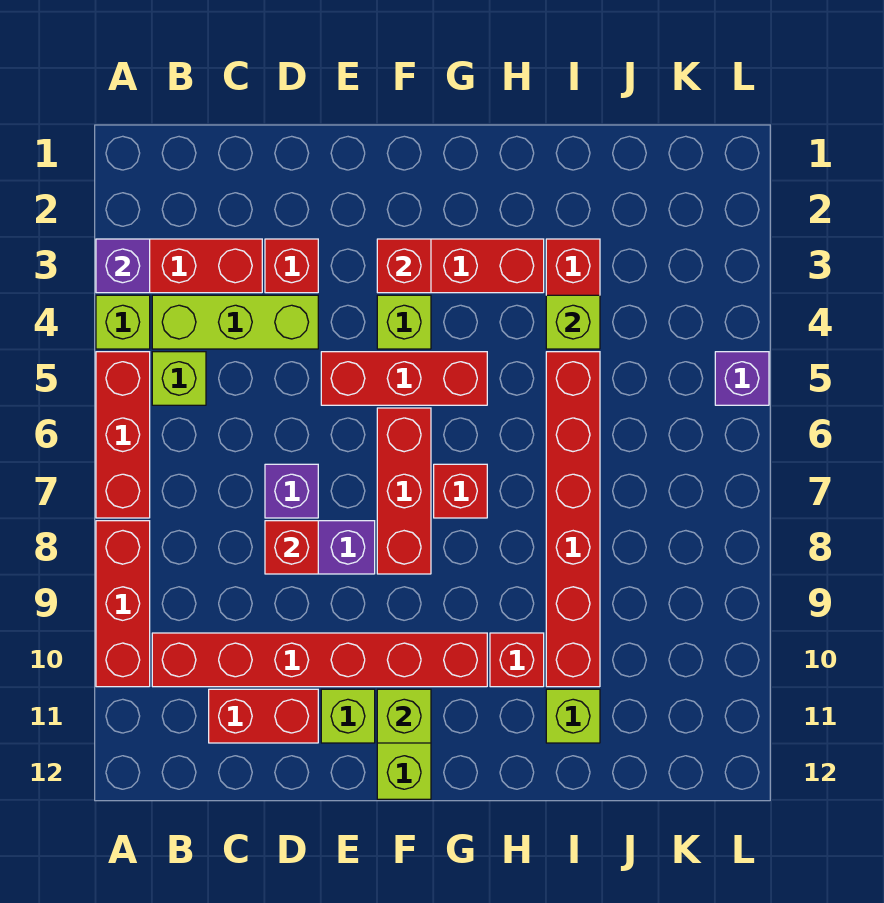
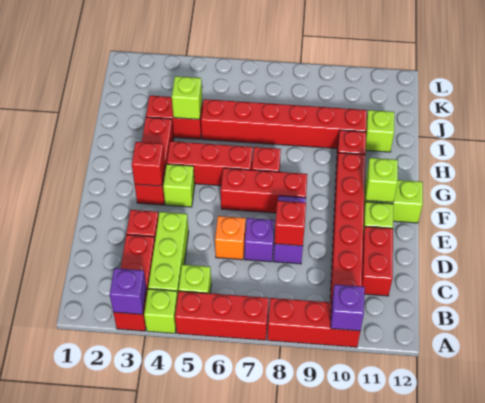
none -> orange brick D6 level 1
red brick E5:G5 level 1 -> red brick G4:G6 level 1
purple brick L5 level 1 -> purple brick A10 level 2

